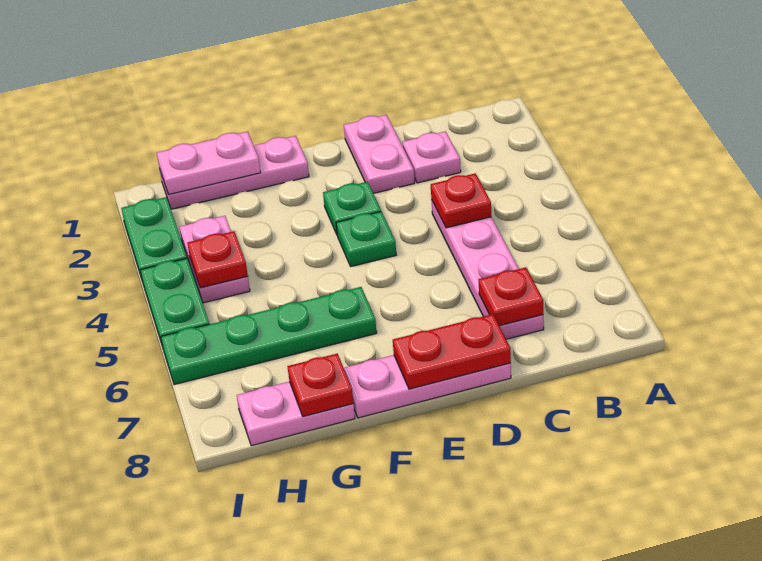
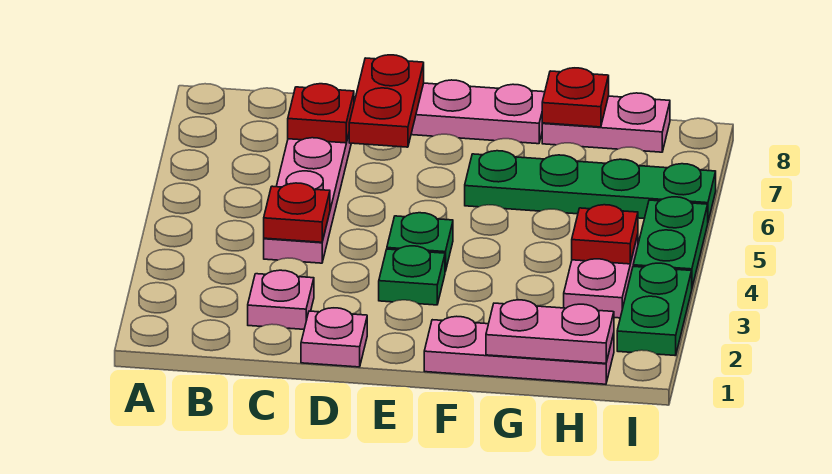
pink plate D1:D2 level 1 -> pink plate D1 level 1
red plate D8:E8 level 2 -> red plate D7:D8 level 2

